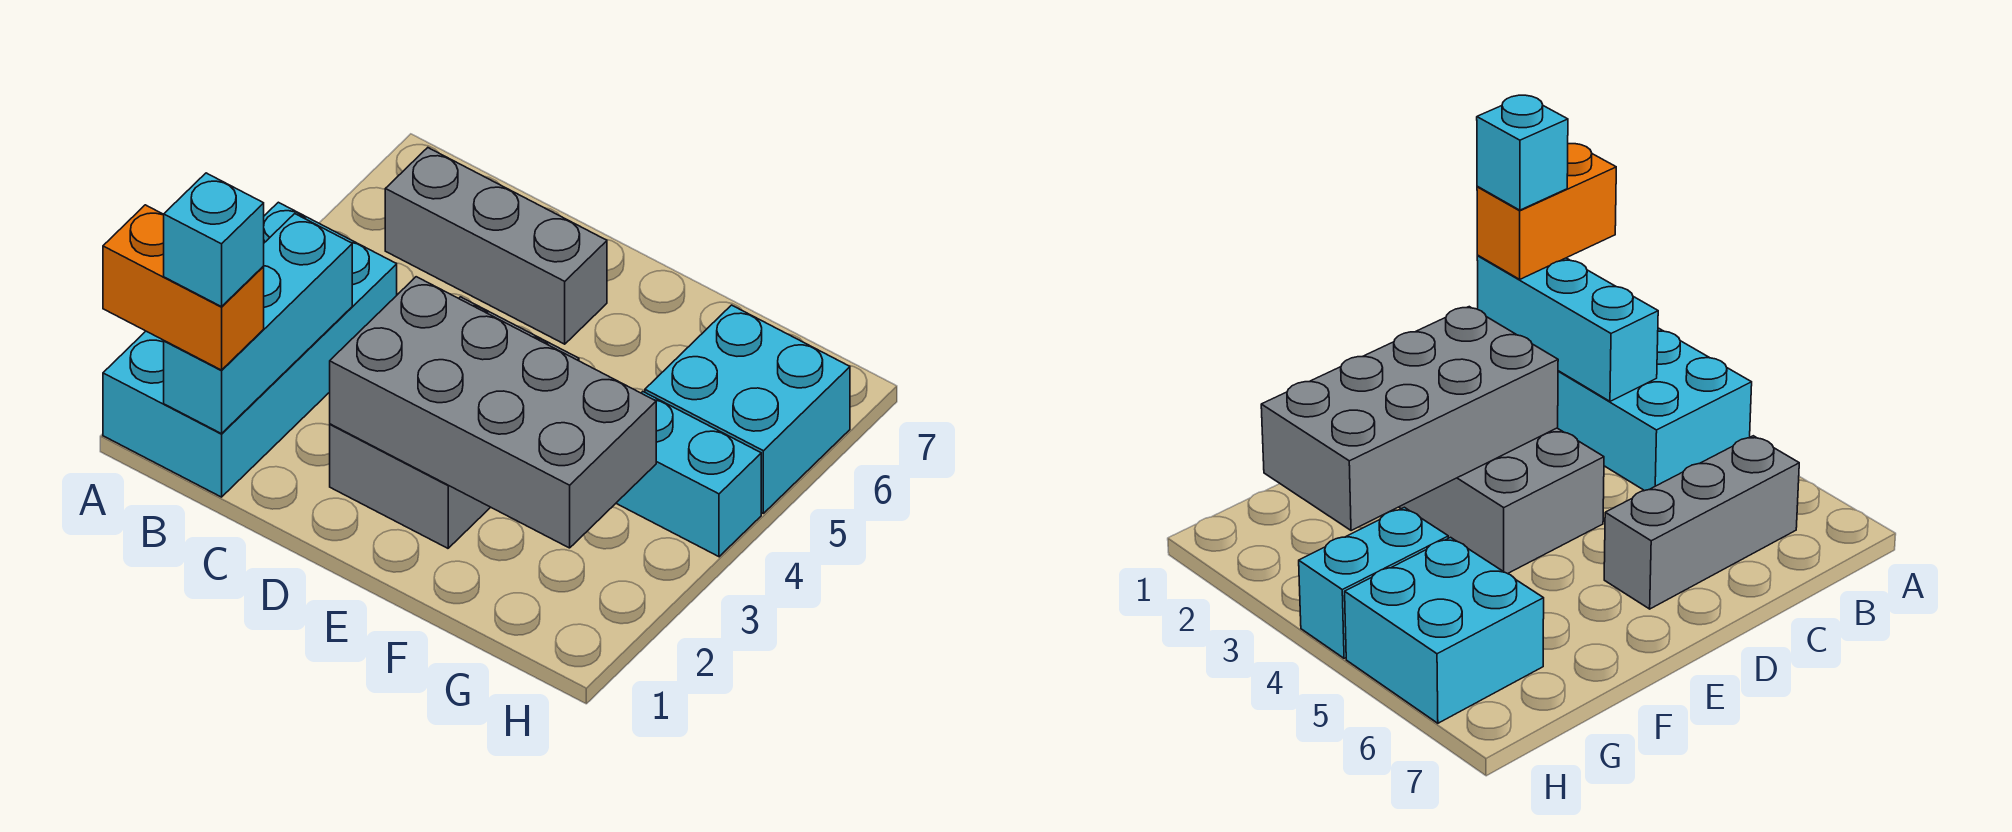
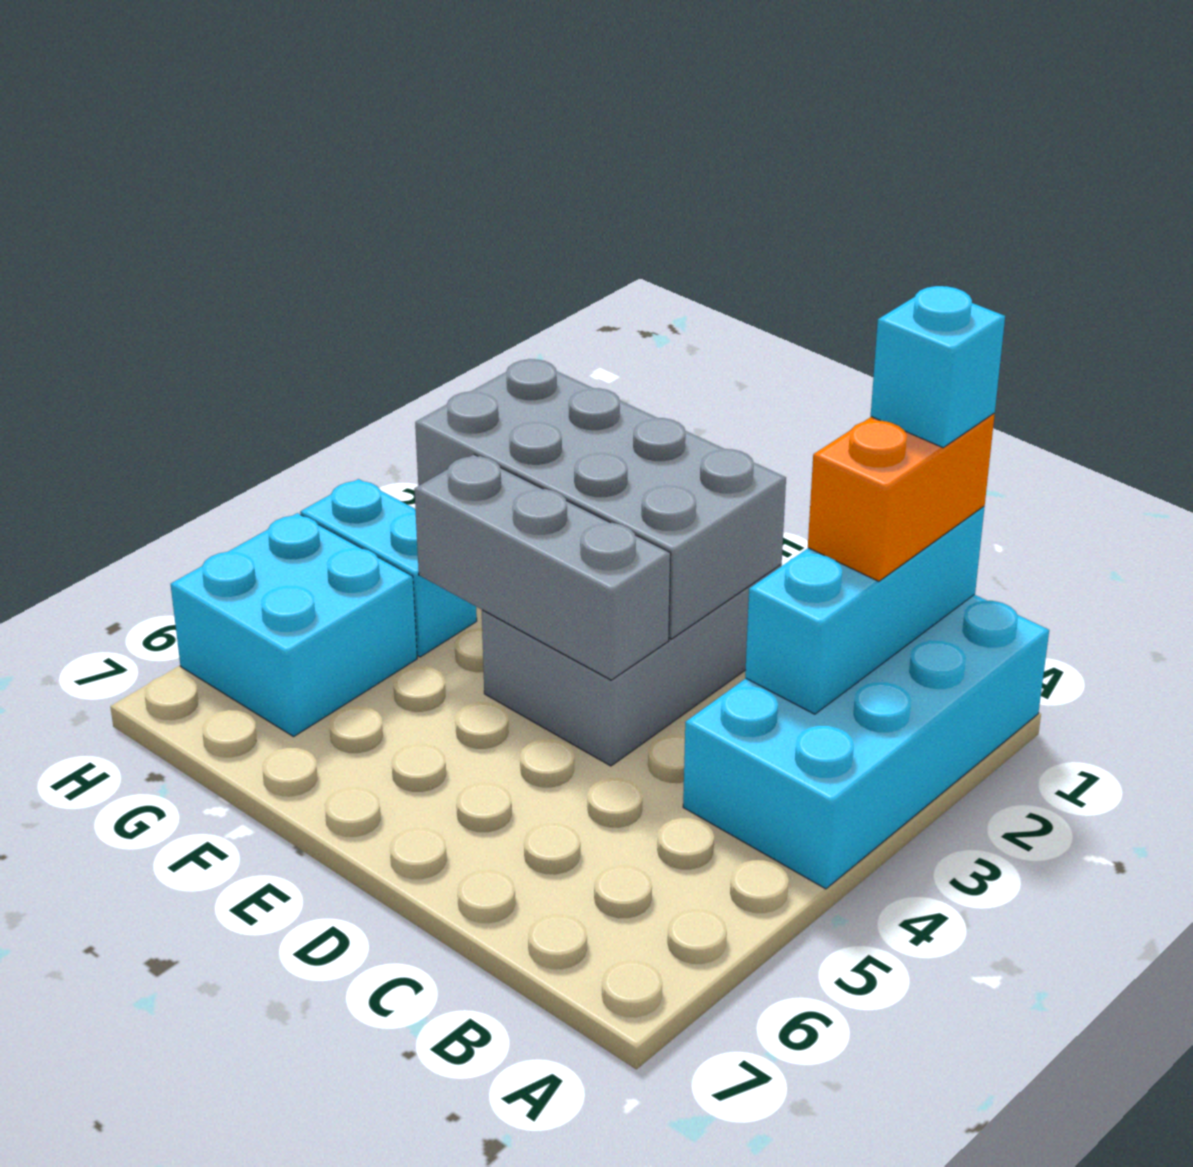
orange brick A1:B1 level 3 -> orange brick B1:B2 level 3
grey brick B6:D6 level 1 -> grey brick D4:F4 level 2

